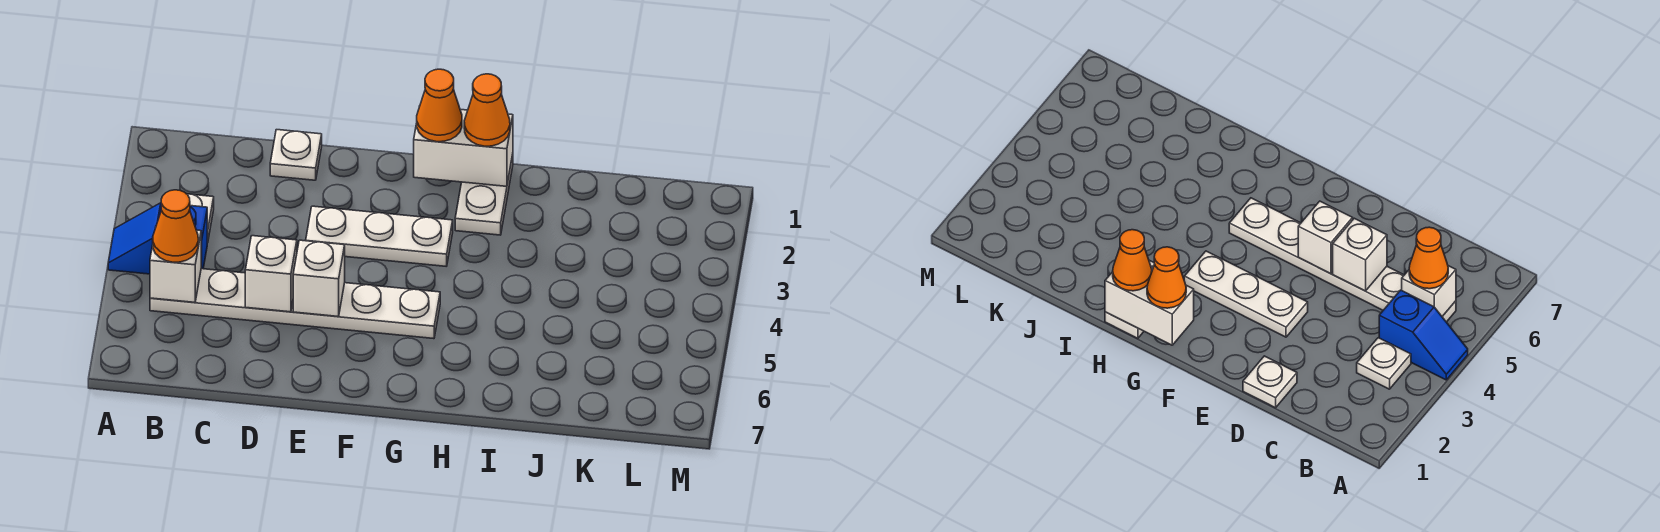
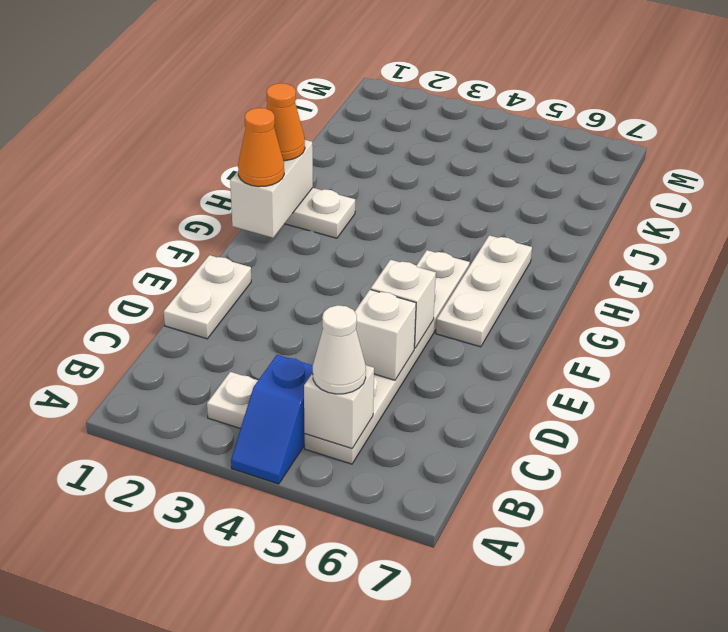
orange cone B5 level 3 -> white cone B5 level 3
white plate D1 level 1 -> white plate D1:E1 level 1
white plate E3:G3 level 1 -> white plate F6:H6 level 1

